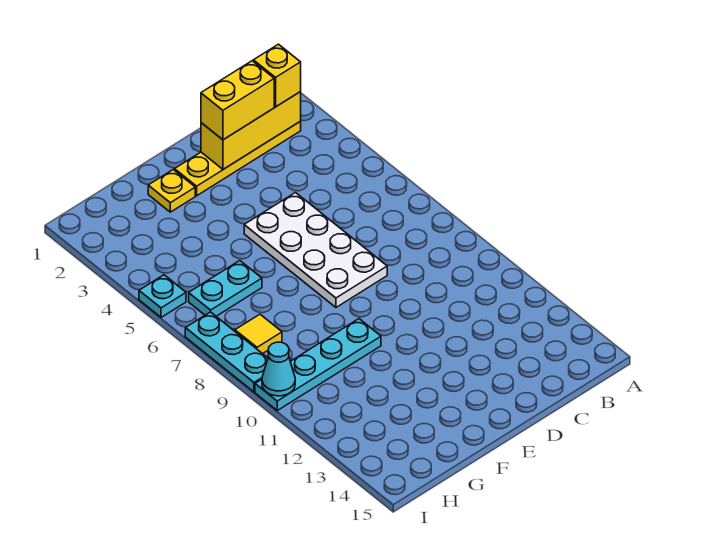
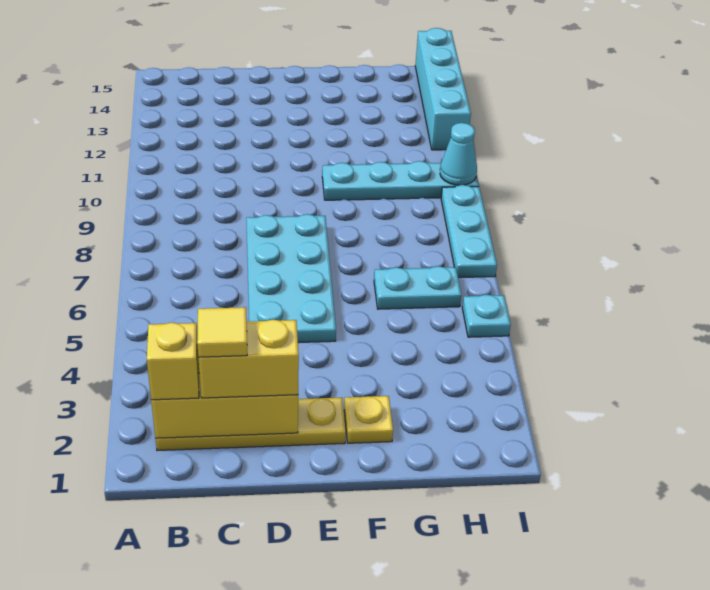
white plate D5:E8 level 1 -> cyan plate D5:E8 level 1
yellow tile H8 level 1 -> yellow tile C2 level 4
none -> cyan brick I12:I15 level 1

